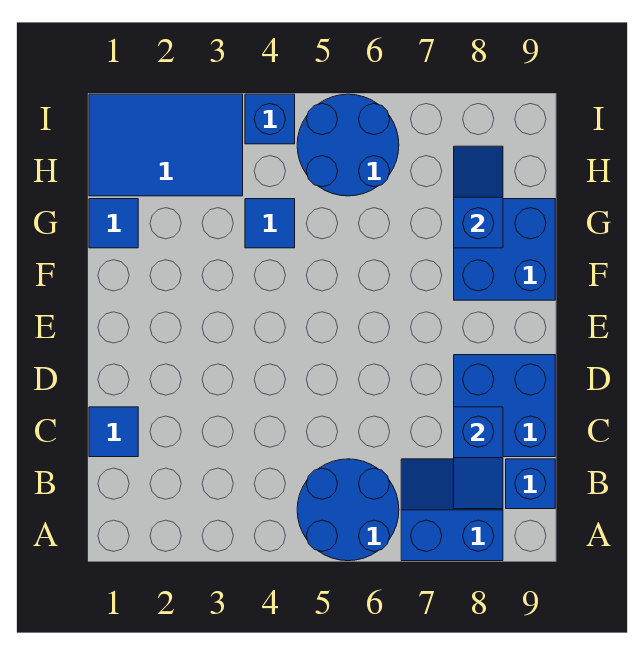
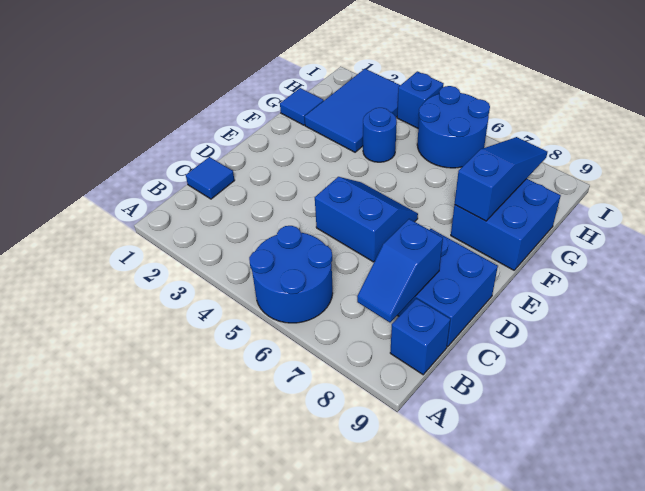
blue slope A7:B8 level 1 top A -> blue slope D5:E6 level 1 top D
blue tile G4 level 1 -> blue round brick G4 level 1
blue slope G8:H8 level 2 top G -> blue slope F8:H8 level 2 top F
blue tile H1:I3 level 1 -> blue tile G2:I3 level 1

